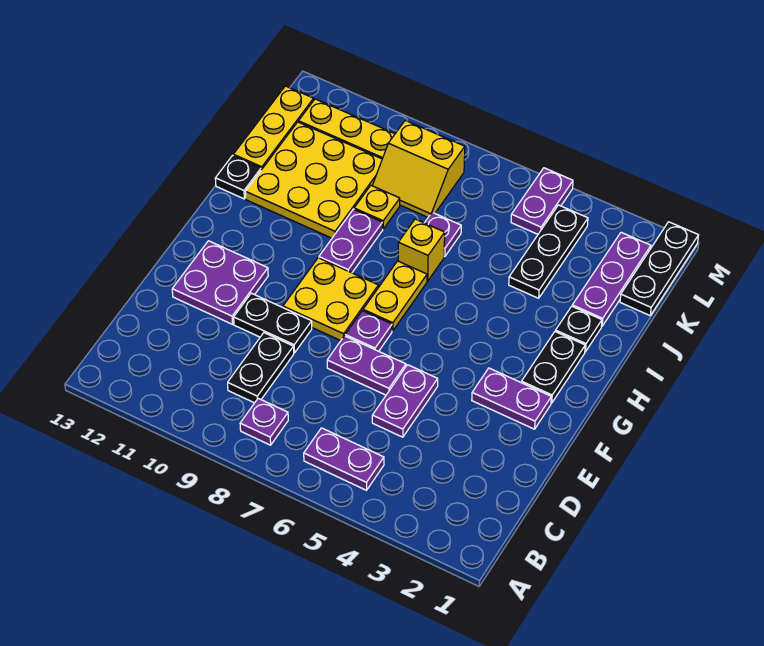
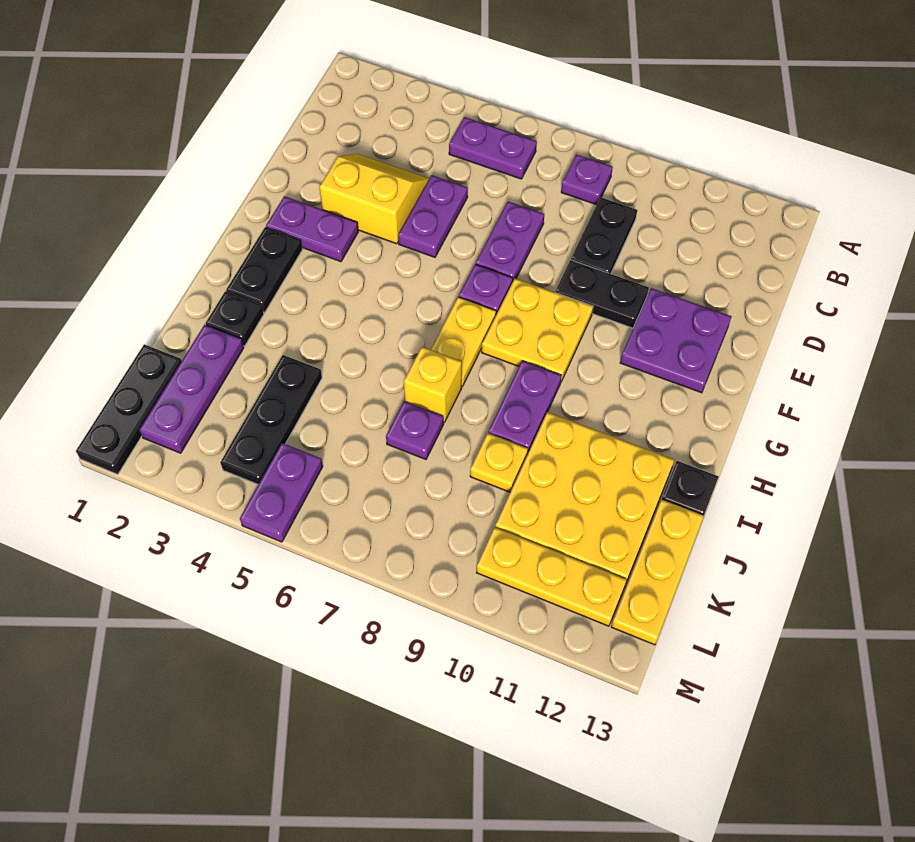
purple plate E6:E7 level 1 -> purple plate D7:E7 level 1
yellow slope K8:L9 level 1 top L -> yellow slope D3:E4 level 1 top E

